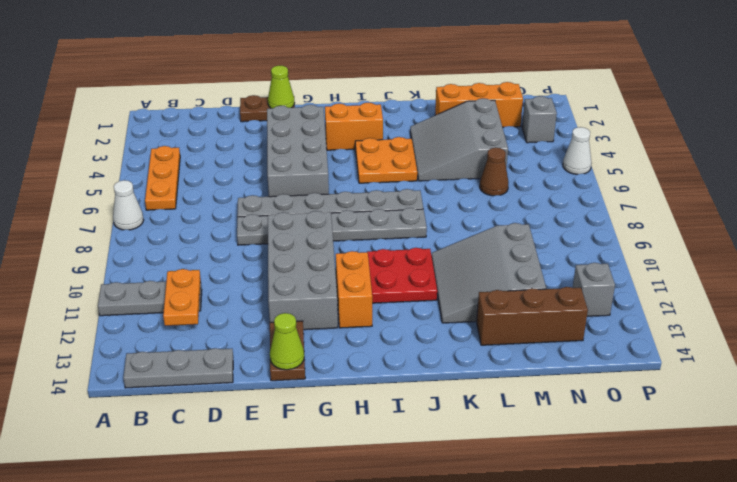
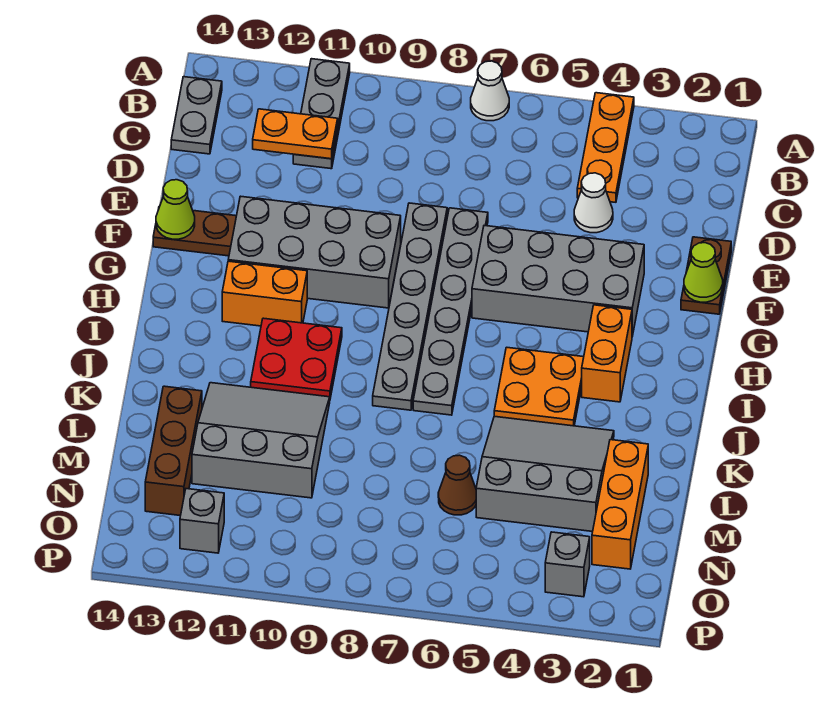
orange plate B4:B6 level 1 -> orange plate A4:C4 level 1
grey plate B14:D14 level 1 -> grey plate B14:C14 level 1
white cone P5 level 1 -> white cone D4 level 1

